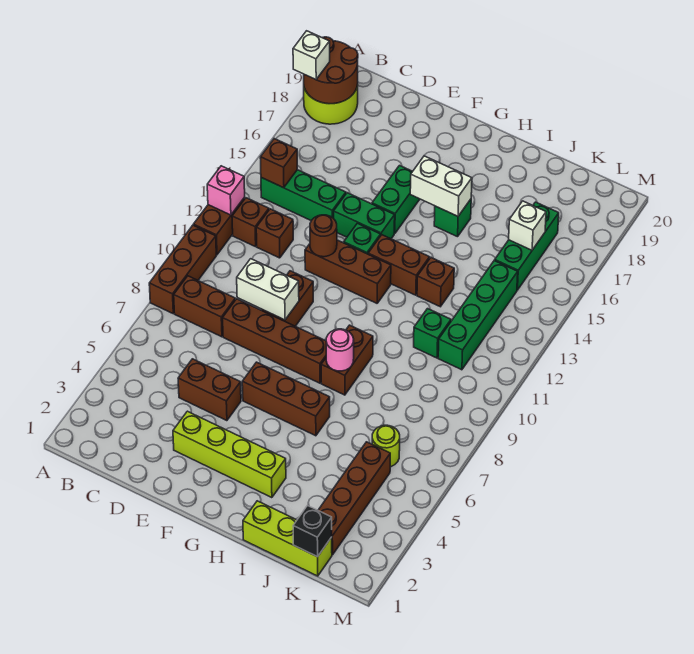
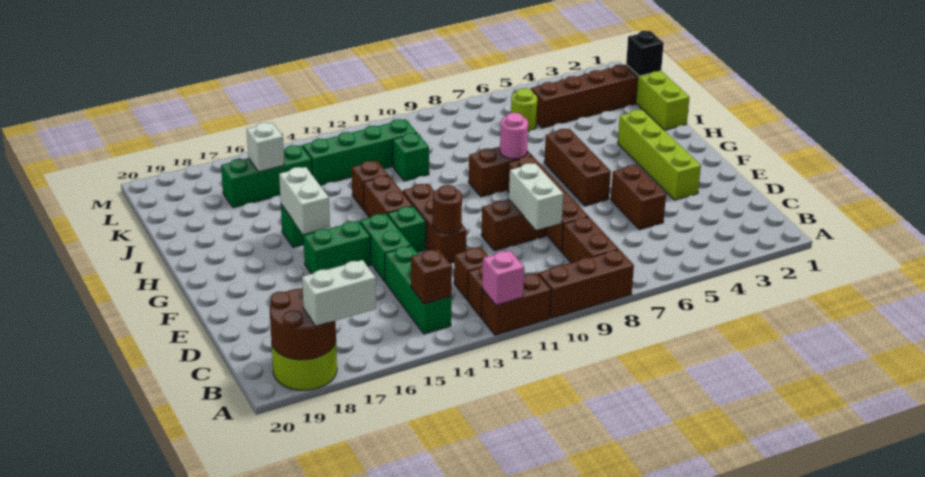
white brick A18 level 3 -> white brick A17:A18 level 3

